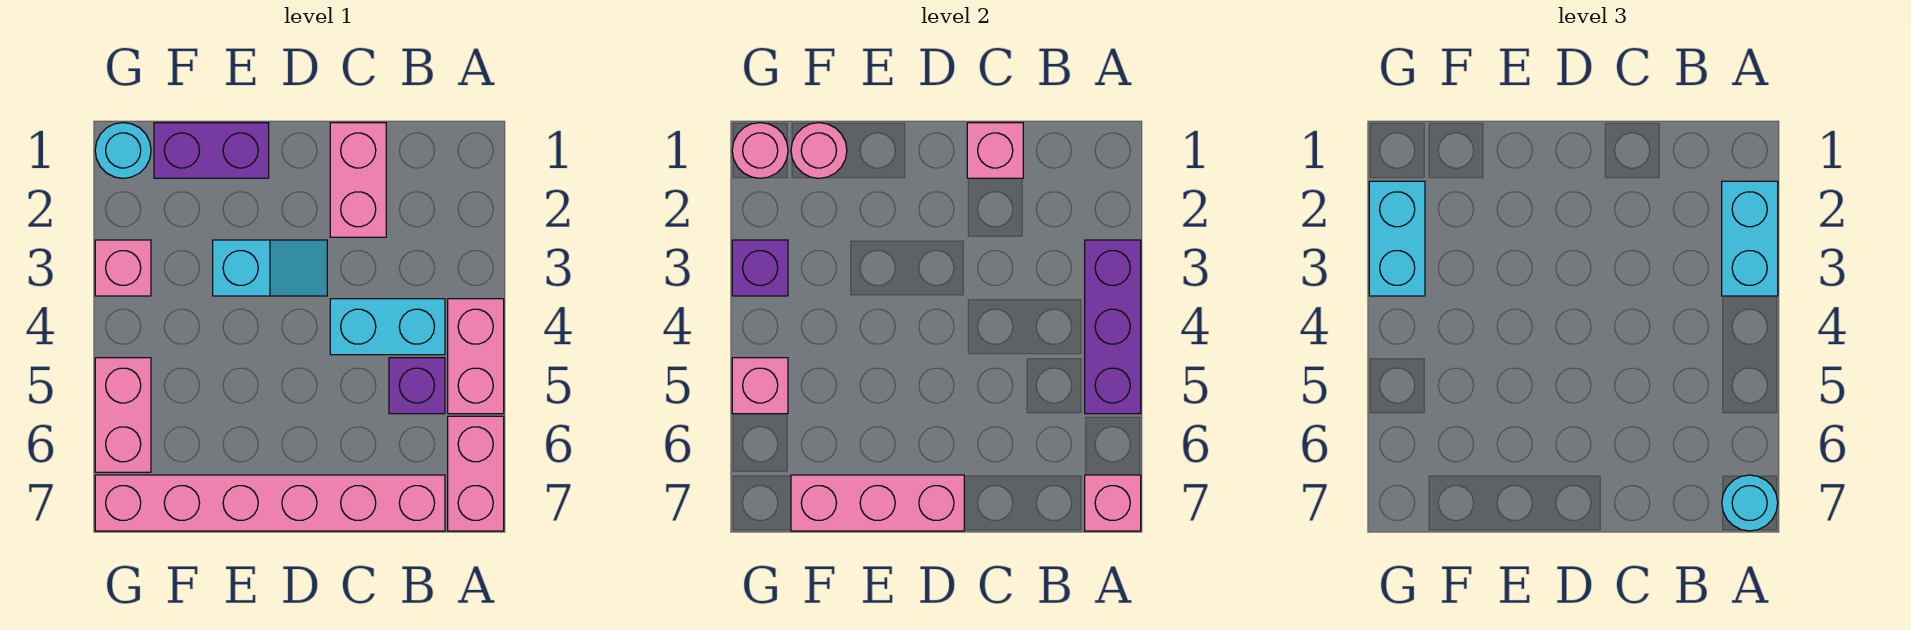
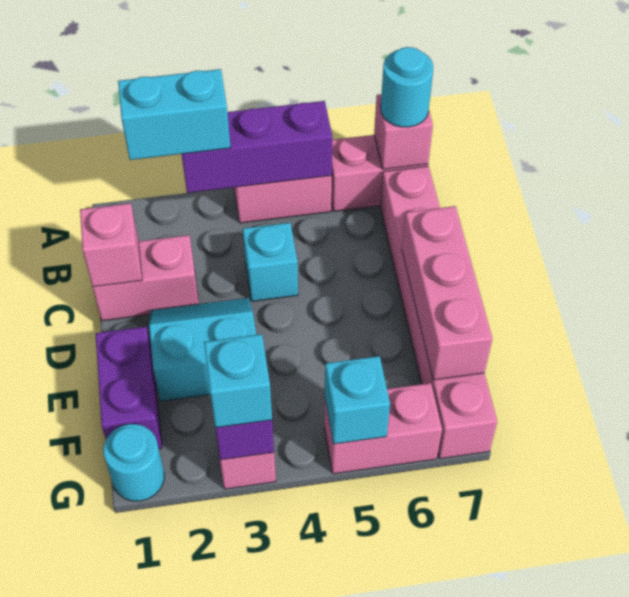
cyan brick B4:C4 level 1 -> cyan brick C4 level 1
purple brick B5 level 1 -> none
cyan slope D3:E3 level 1 top E -> cyan slope D2:E3 level 1 top E
pink round brick F1 level 2 -> none
pink round brick G1 level 2 -> none
cyan brick G2:G3 level 3 -> cyan brick G3 level 3
pink brick G5 level 2 -> cyan brick G5 level 2

